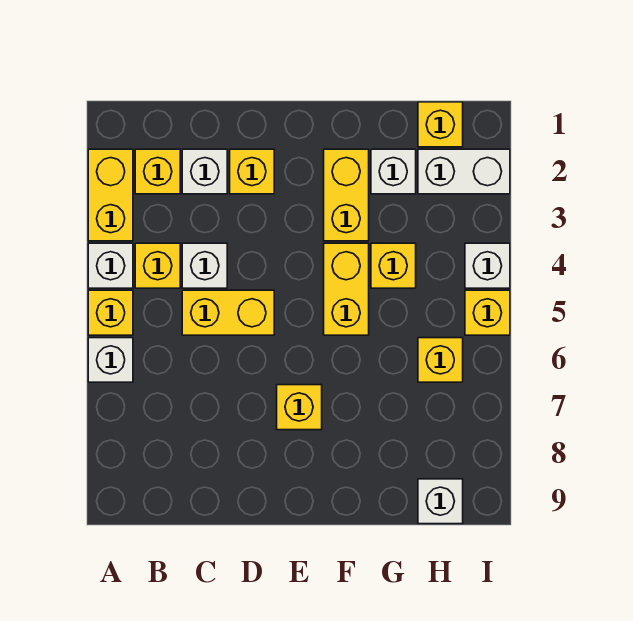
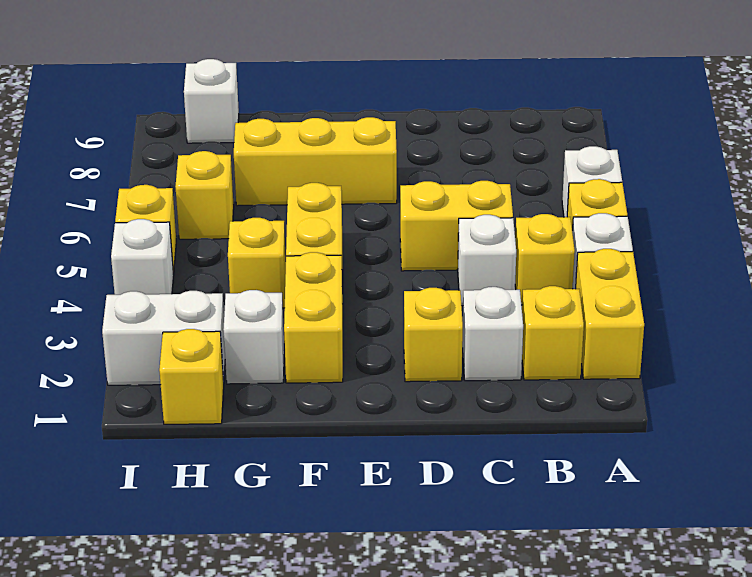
yellow brick E7 level 1 -> yellow brick E7:G7 level 1

